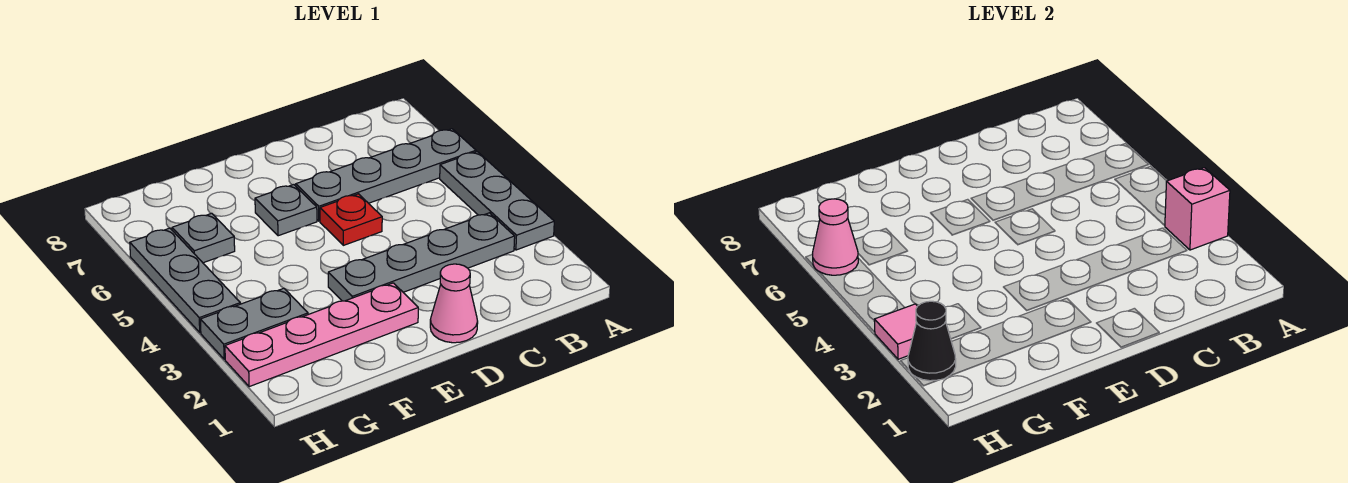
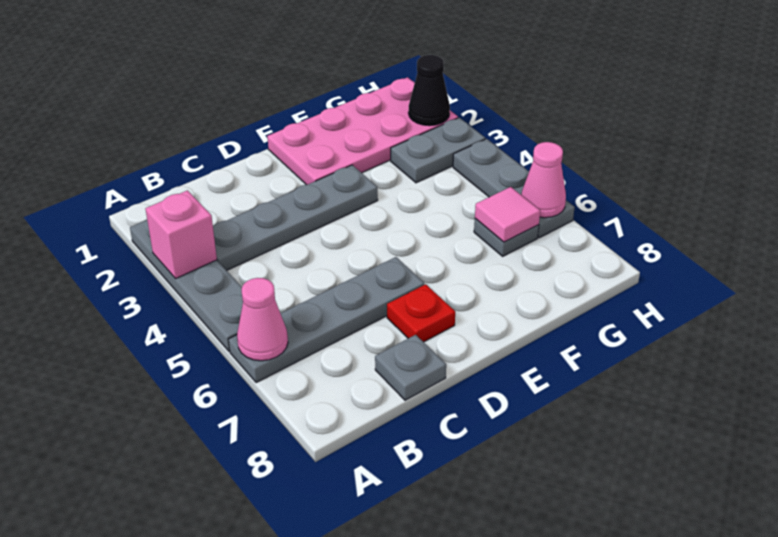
grey plate A3:A5 level 1 -> grey plate A2:A5 level 1
pink cone D1 level 1 -> pink cone A6 level 2
red plate D5 level 1 -> red plate D7 level 1
pink plate E2:H2 level 1 -> pink plate E1:H2 level 1
grey plate E6 level 1 -> grey plate C8 level 1
pink tile H3 level 2 -> pink tile G6 level 2

